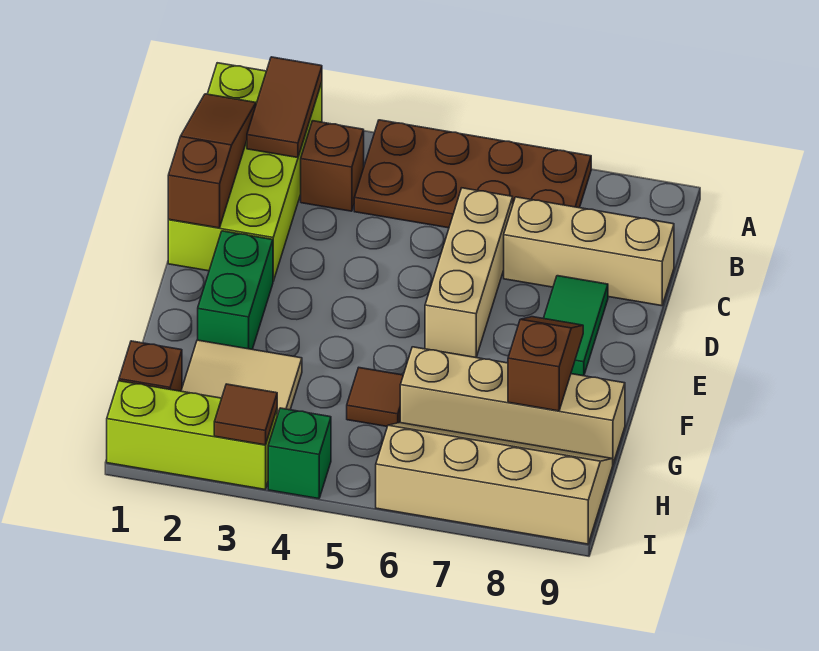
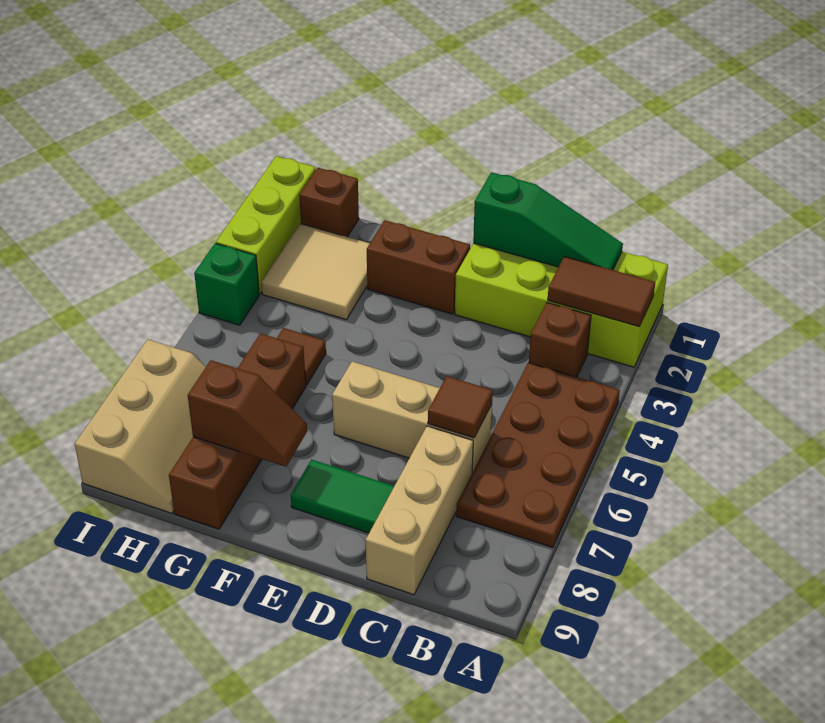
brown slope B1:D1 level 2 top D -> green slope B1:D1 level 2 top D
green brick E2:F2 level 1 -> brown brick E2:F2 level 1
tan brick G6:G9 level 1 -> brown brick G6:G9 level 1
tan slope H6:I9 level 1 top I -> tan slope H7:I9 level 1 top I
brown tile I3 level 2 -> brown tile C6 level 2

